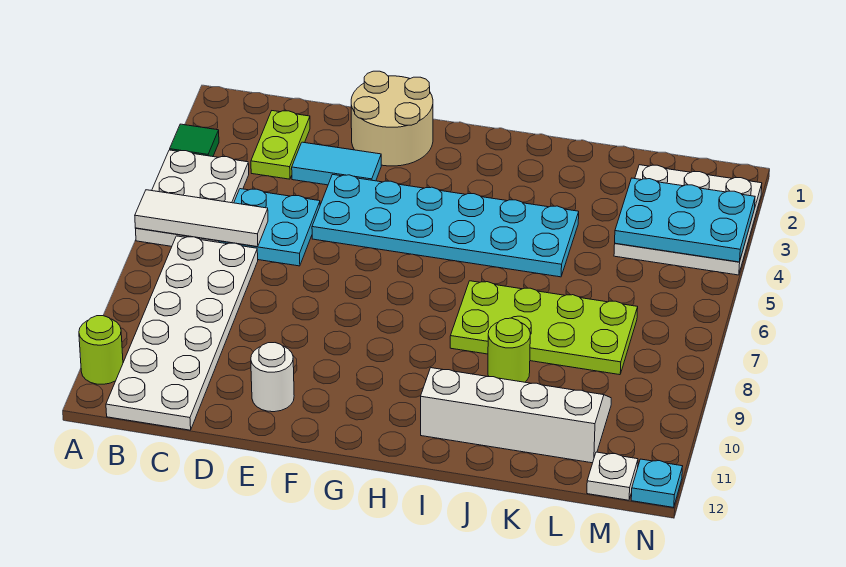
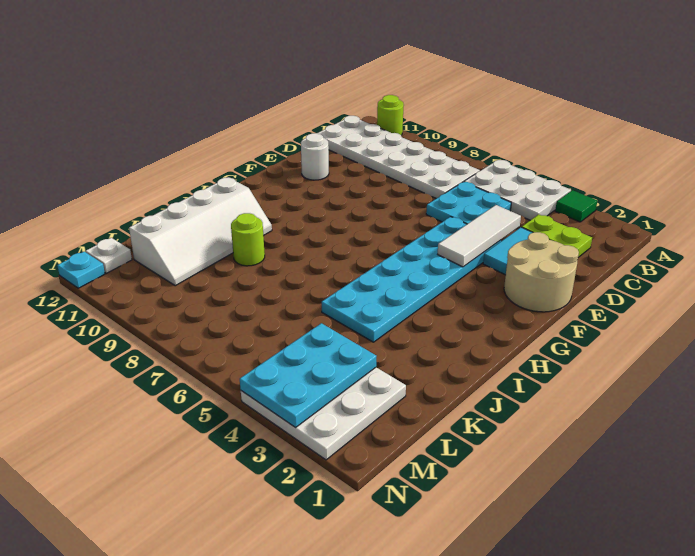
white tile A6:C6 level 2 -> white tile D4:F4 level 2
lime plate I7:L8 level 1 -> none

